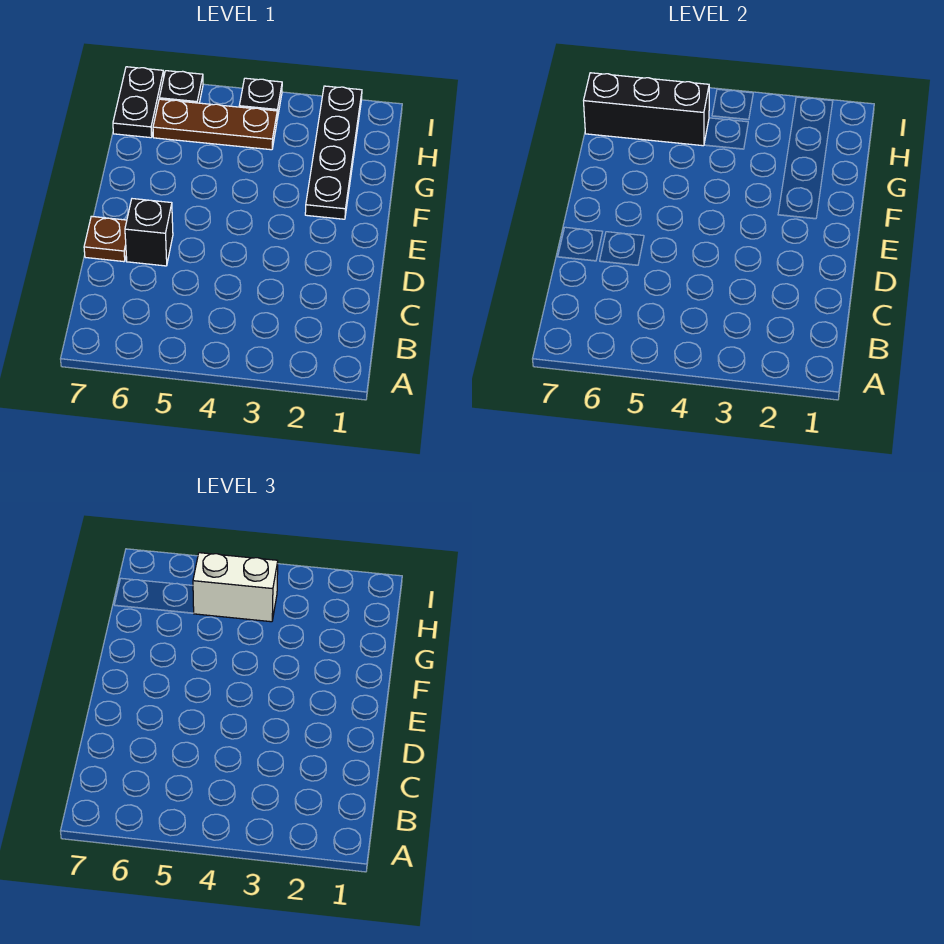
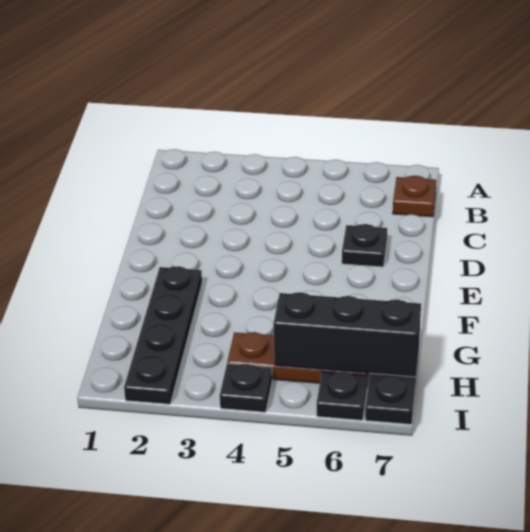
black brick D6 level 1 -> black plate D6 level 1
brown plate D7 level 1 -> brown plate B7 level 1
white brick H4:H5 level 3 -> none

